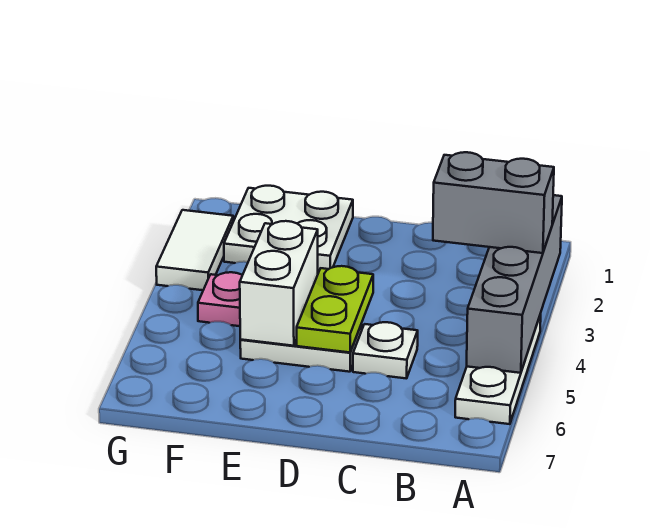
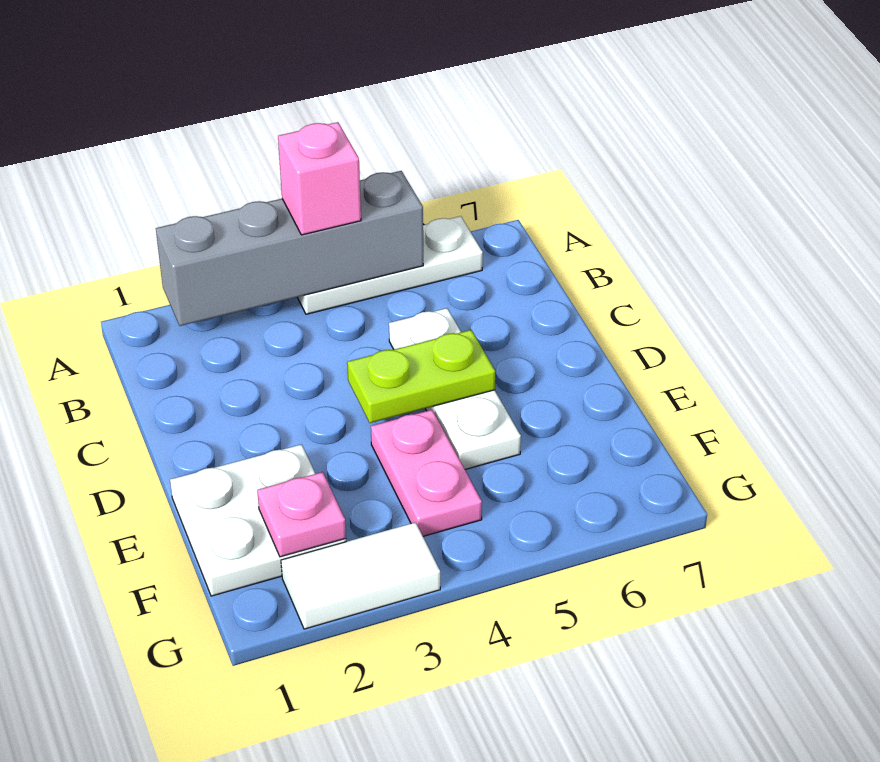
grey brick A3:B3 level 3 -> none
none -> pink brick A4 level 3
white brick E4:E5 level 2 -> none
none -> pink plate F2 level 2

